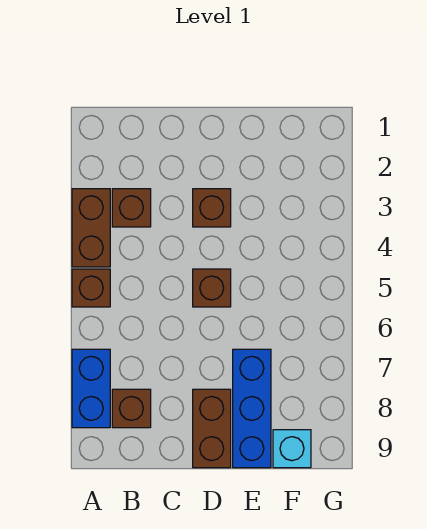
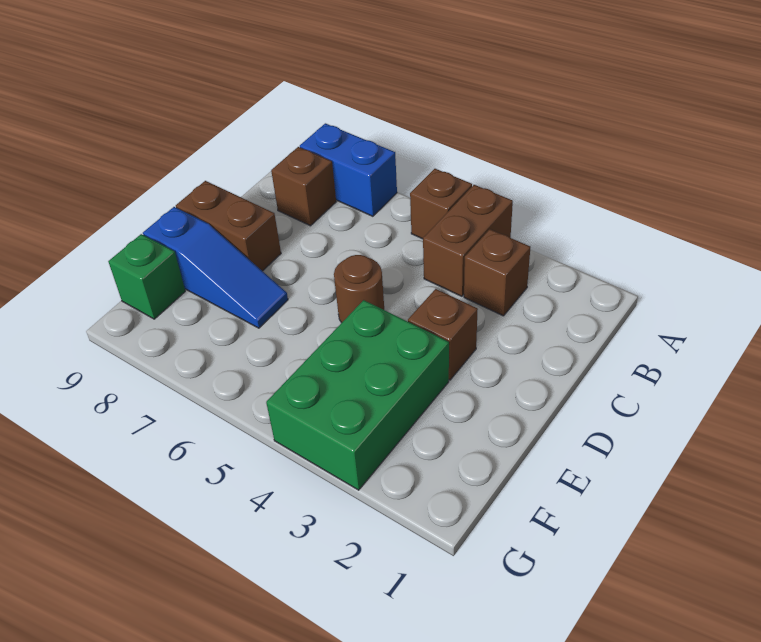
brown brick A3:A4 level 1 -> brown brick A4:B4 level 1
brown brick D5 level 1 -> brown round brick D5 level 1
none -> green brick E3:G4 level 1
blue brick E7:E9 level 1 -> blue slope E7:E9 level 1 top 9
cyan brick F9 level 1 -> green brick F9 level 1

